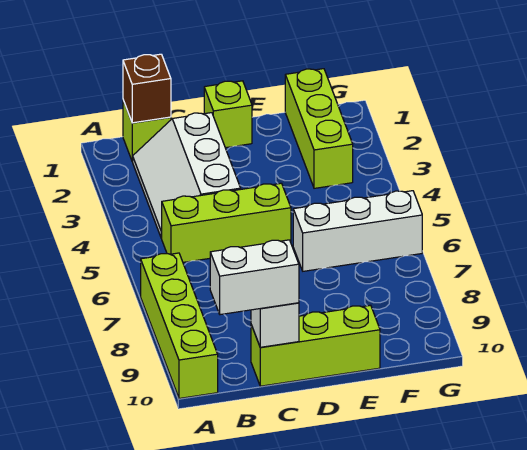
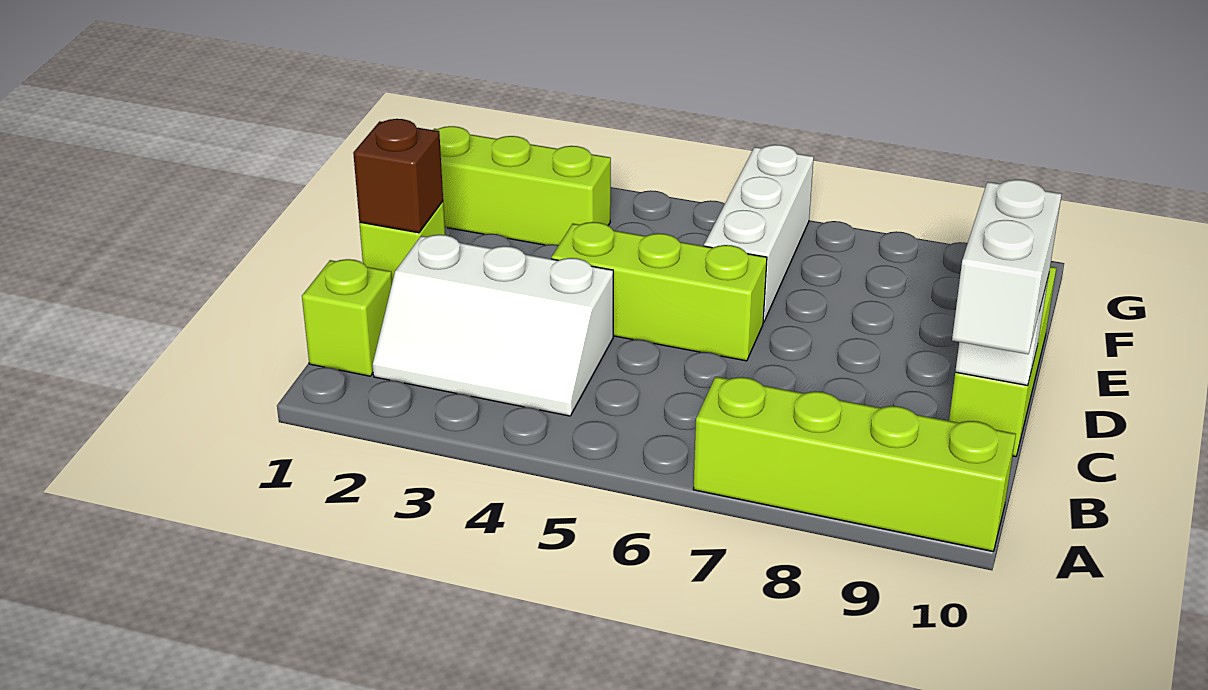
brown brick B1 level 2 -> brown brick D1 level 2
lime brick B5:D5 level 1 -> lime brick D4:D6 level 1

